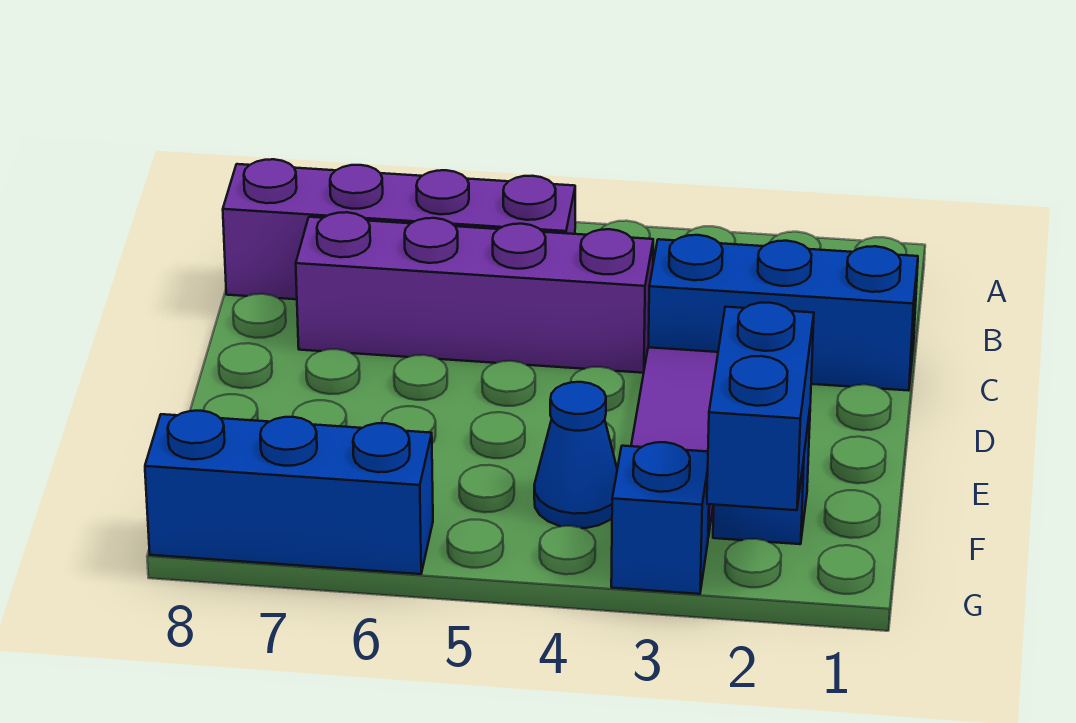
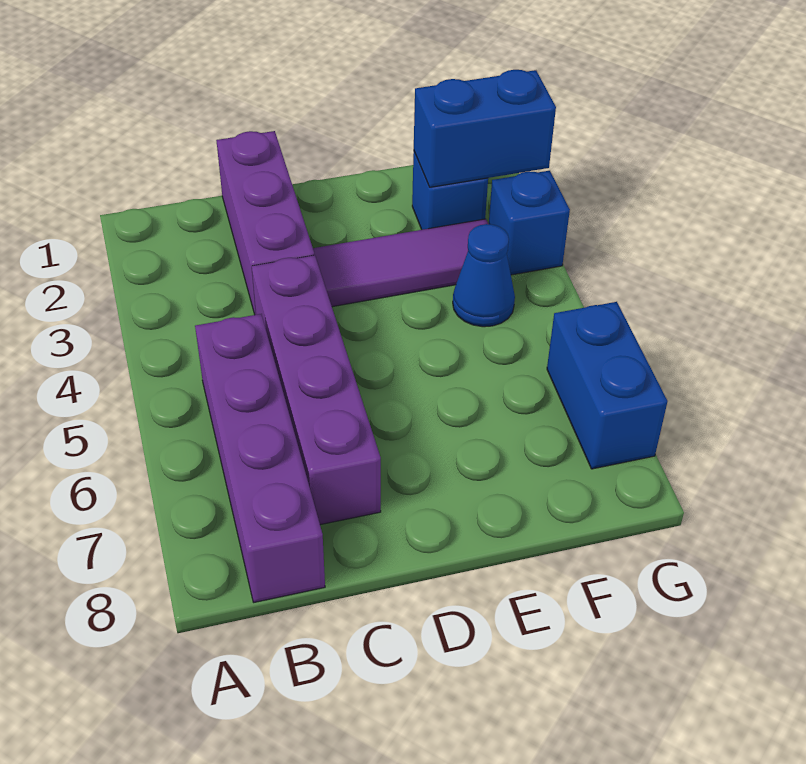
blue brick C1:C3 level 1 -> purple brick C1:C3 level 1
blue brick G6:G8 level 1 -> blue brick G6:G7 level 1

